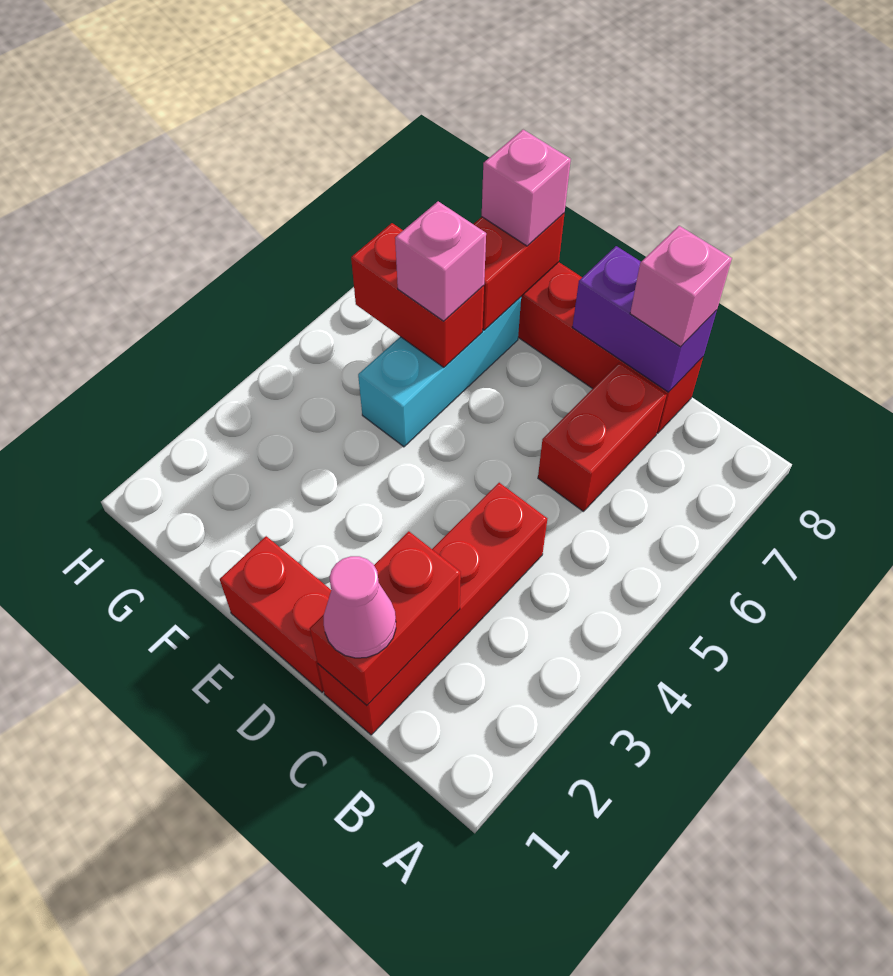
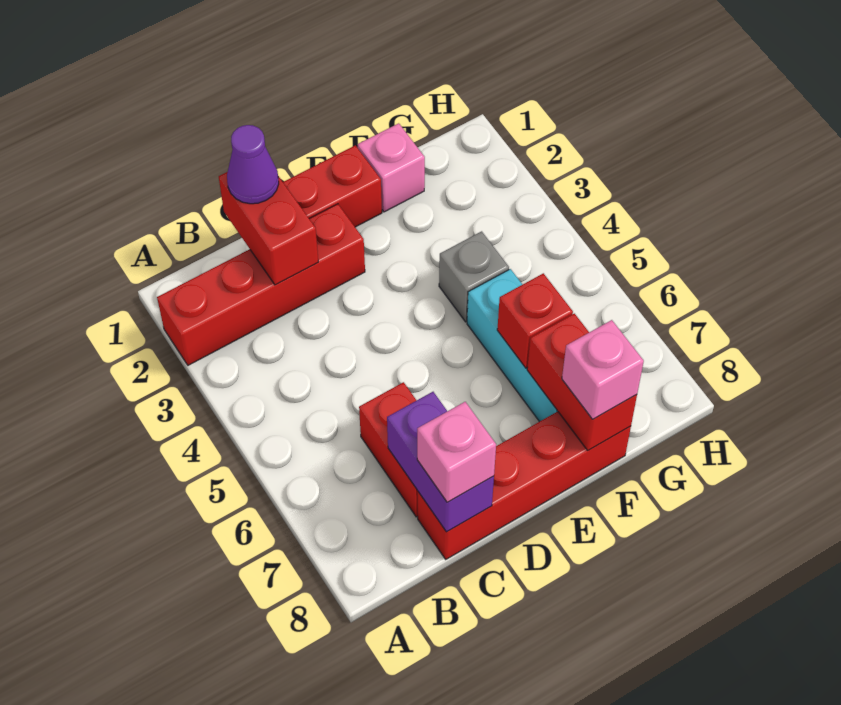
red brick C1:C4 level 1 -> red brick A2:D2 level 1
pink cone C1 level 3 -> purple cone C1 level 3
purple brick C8:D8 level 2 -> purple brick C7:C8 level 2
none -> grey brick F4 level 1
red brick F6:G6 level 2 -> red brick F6 level 2
pink brick F6 level 3 -> pink brick F1 level 1

